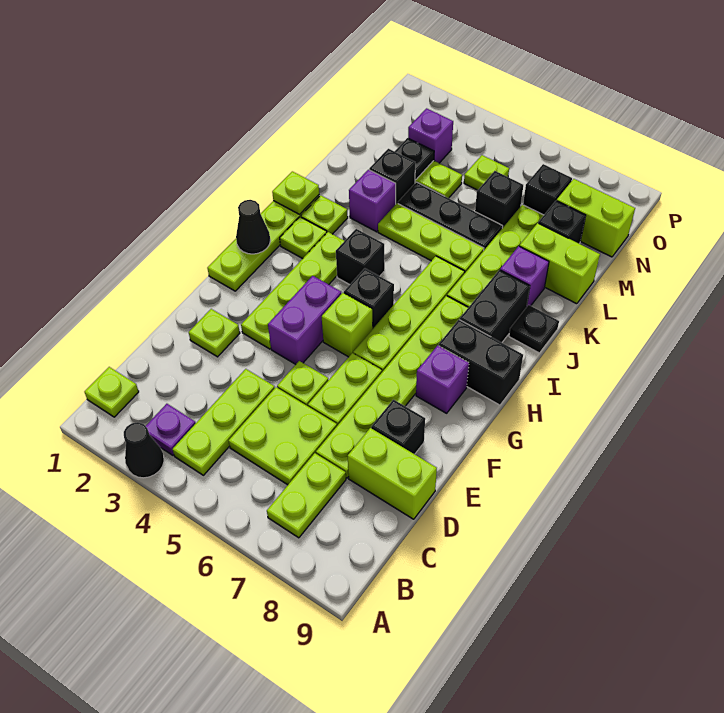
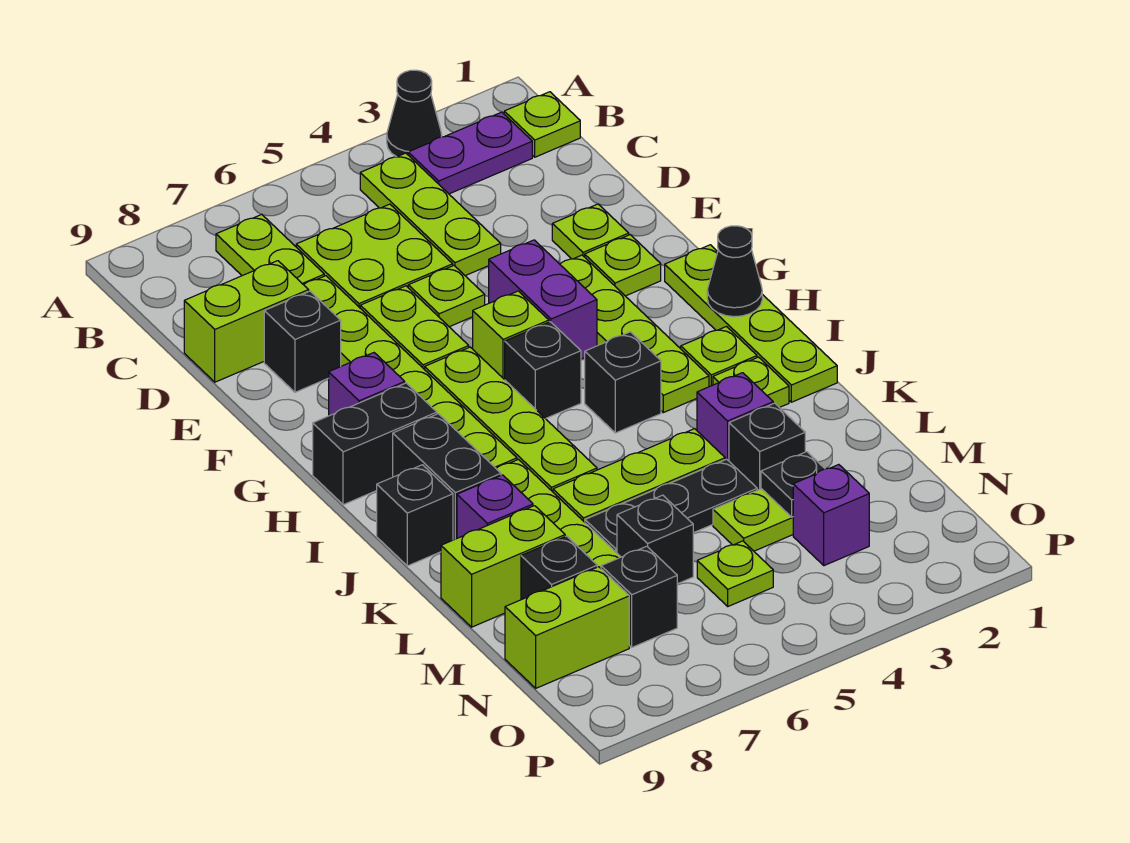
purple plate B3 level 1 -> purple plate B2:B3 level 1
lime plate J1 level 2 -> lime plate F2 level 1
black plate J9 level 1 -> black brick J9 level 1

